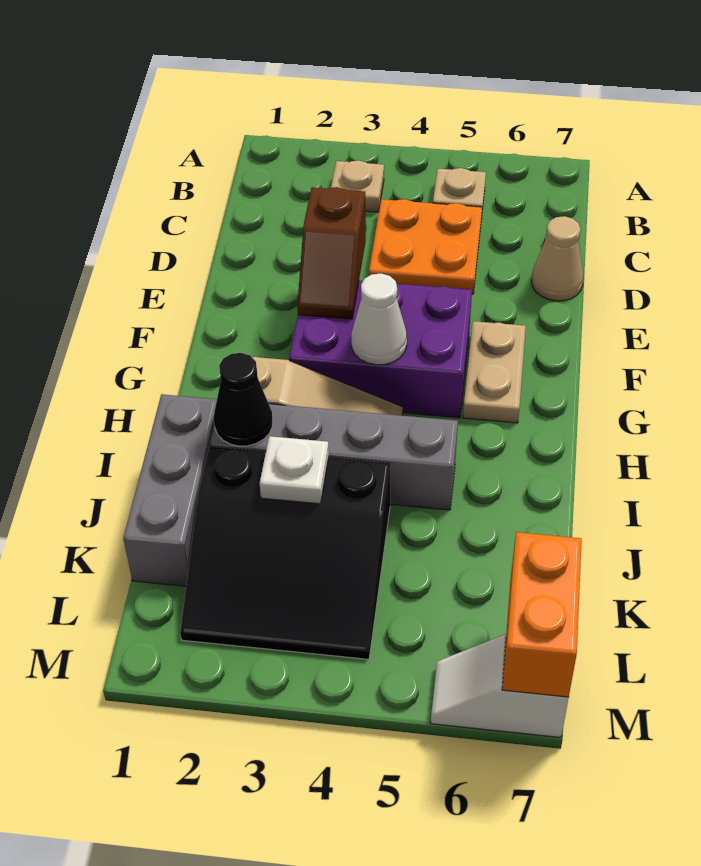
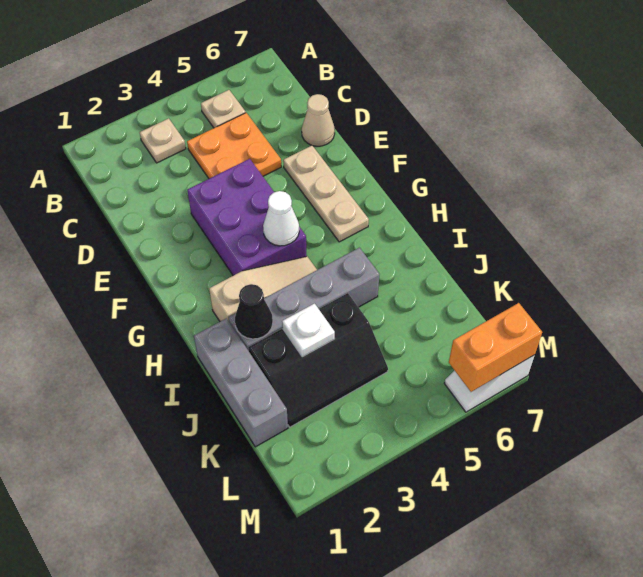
brown slope E3:F3 level 2 top E -> none
purple brick F3:G5 level 1 -> purple brick E3:G4 level 1
tan plate F6:G6 level 1 -> tan plate E6:G6 level 1
black slope J2:L4 level 1 top J -> black slope J2:K4 level 1 top J
orange brick L7:M7 level 2 -> orange brick M6:M7 level 2

